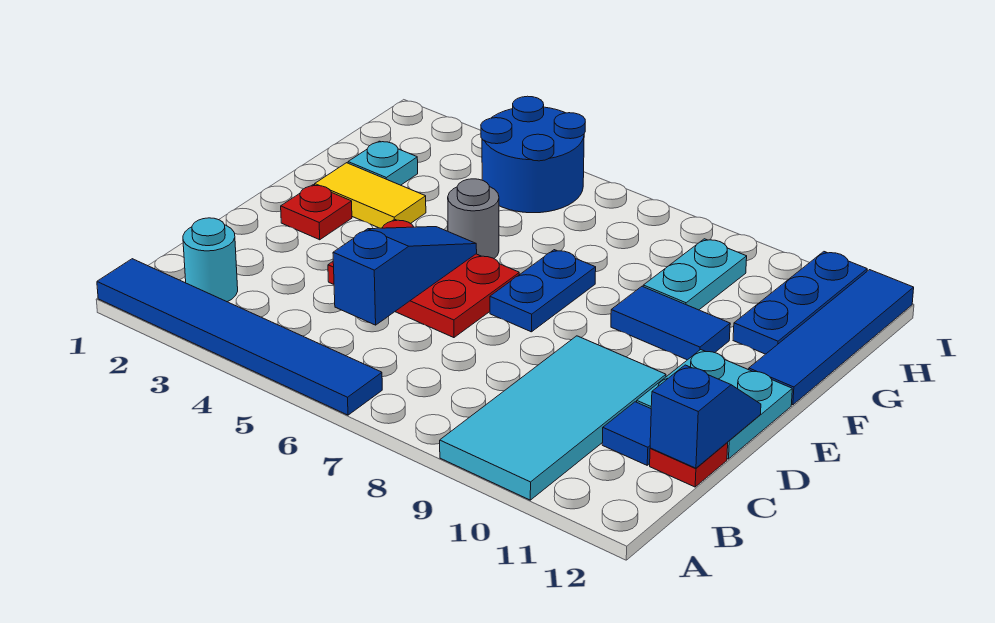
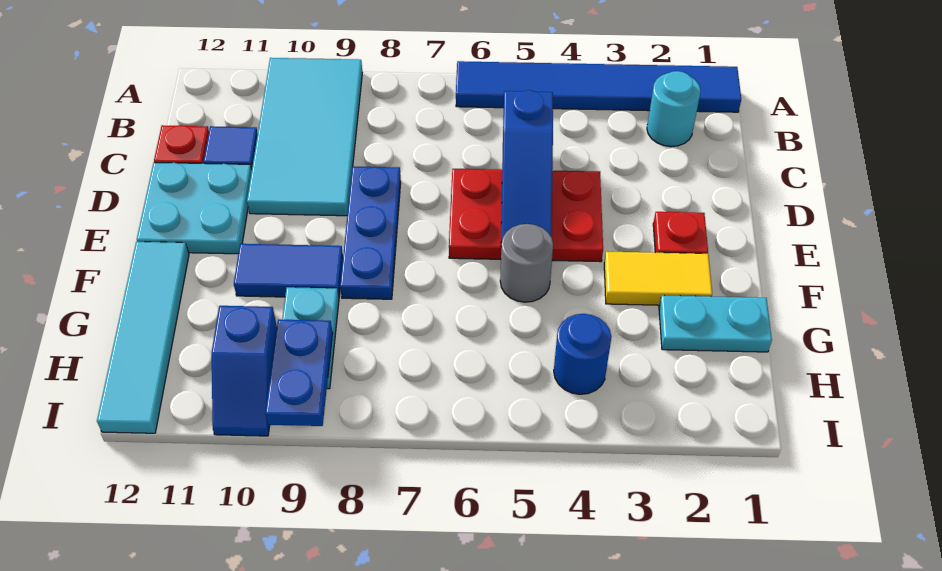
blue slope C12:D12 level 2 top C -> blue slope H10:I10 level 1 top H
blue plate E7:F7 level 1 -> blue plate H9:I9 level 2
blue tile F12:I12 level 1 -> cyan tile F12:I12 level 1
cyan plate G2 level 1 -> cyan plate G1:G2 level 1
blue plate G11:I11 level 1 -> blue plate D8:F8 level 1
blue round brick H4:I5 level 1 -> blue round brick H4 level 1

